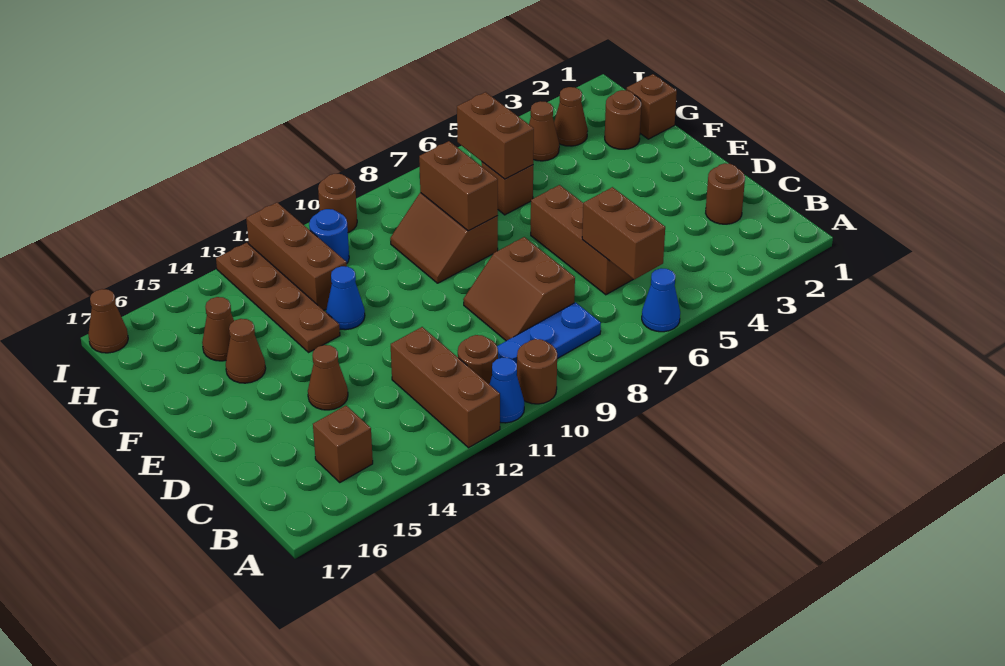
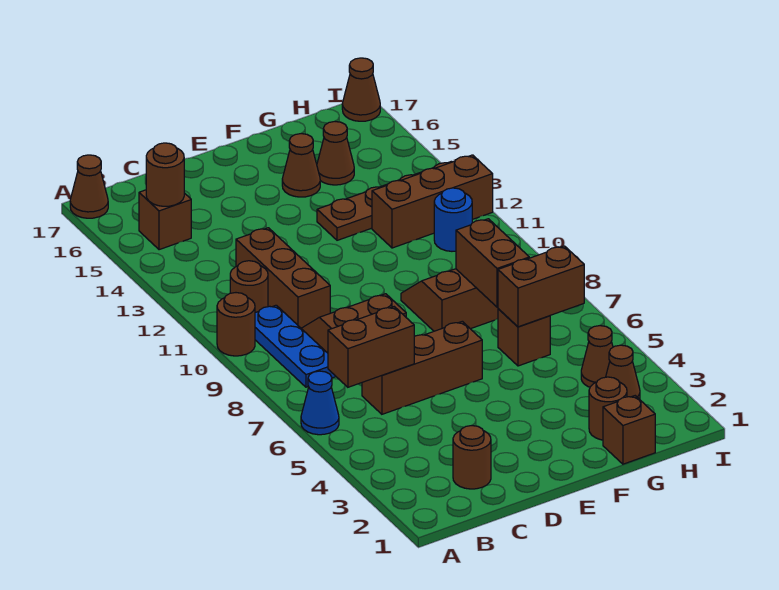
blue cone A11 level 1 -> none
brown brick A12:C12 level 1 -> brown brick C10:C12 level 1
brown cone D14 level 1 -> brown cone A17 level 1
brown brick F8:G8 level 2 -> brown brick G7:G8 level 2
blue cone F12 level 1 -> none
brown round brick I10 level 1 -> brown round brick B15 level 2

